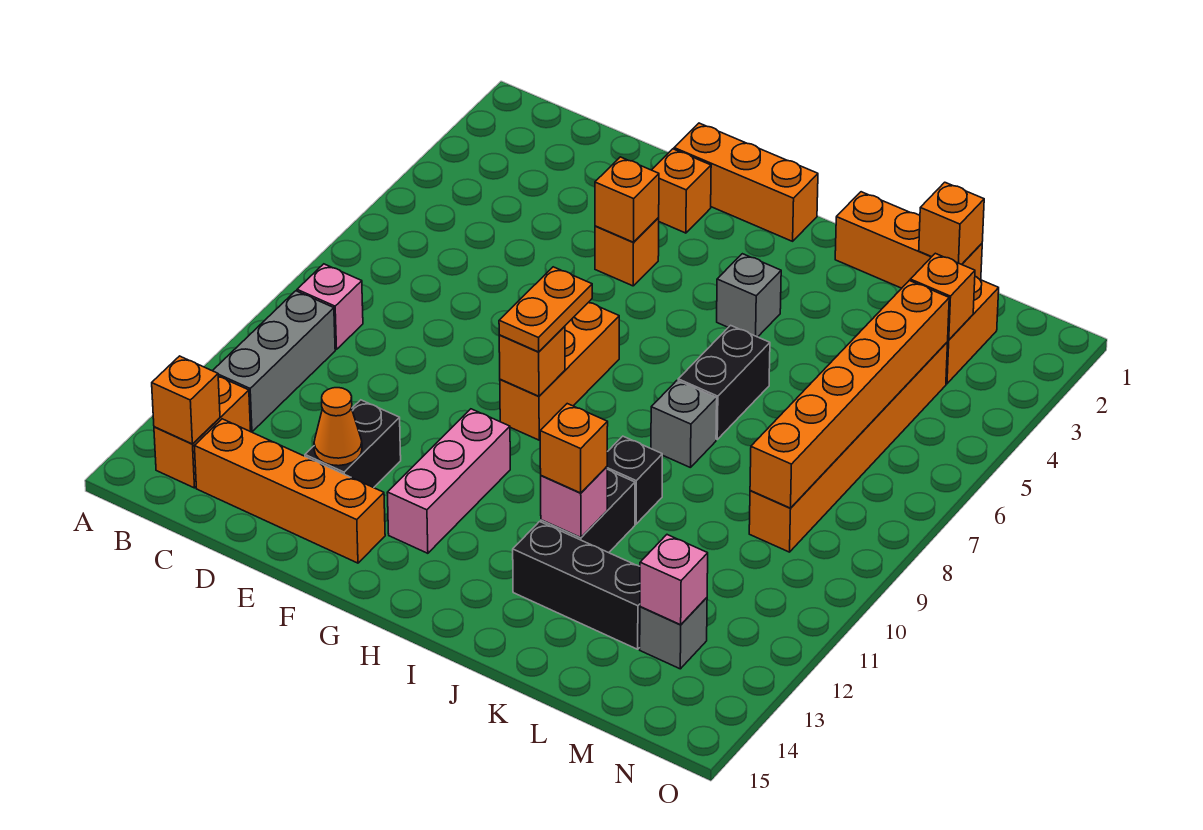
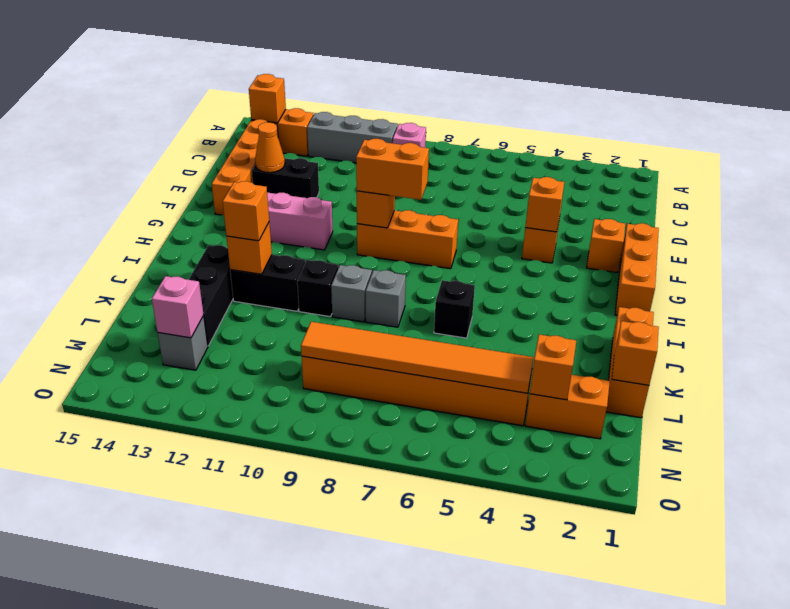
orange plate G8:G9 level 3 -> orange brick G8:G9 level 3
grey brick I4 level 1 -> grey brick J9 level 1
black brick J6:J7 level 1 -> black brick J6 level 1
pink brick J12 level 2 -> orange brick J12 level 2
orange brick M4:M9 level 2 -> orange tile M4:M9 level 2

